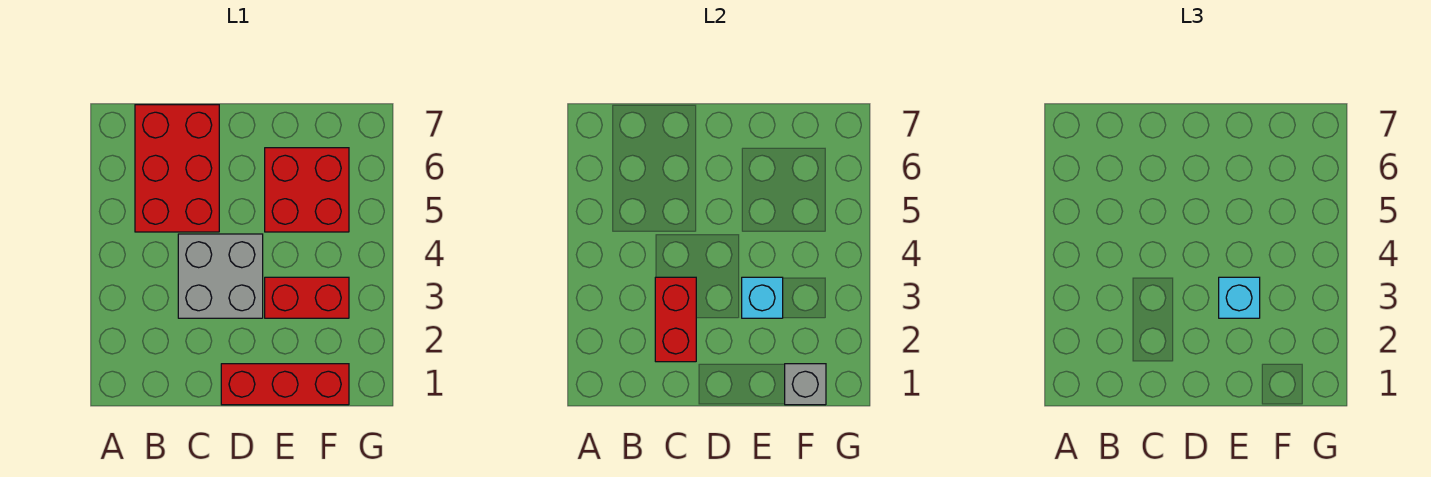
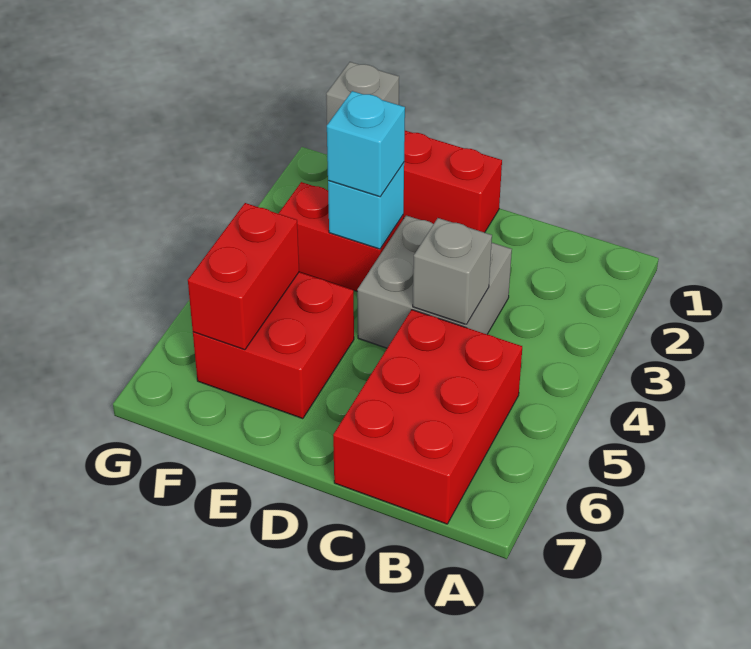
red brick C2:C3 level 2 -> red brick F5:F6 level 2
none -> grey brick C4 level 2

